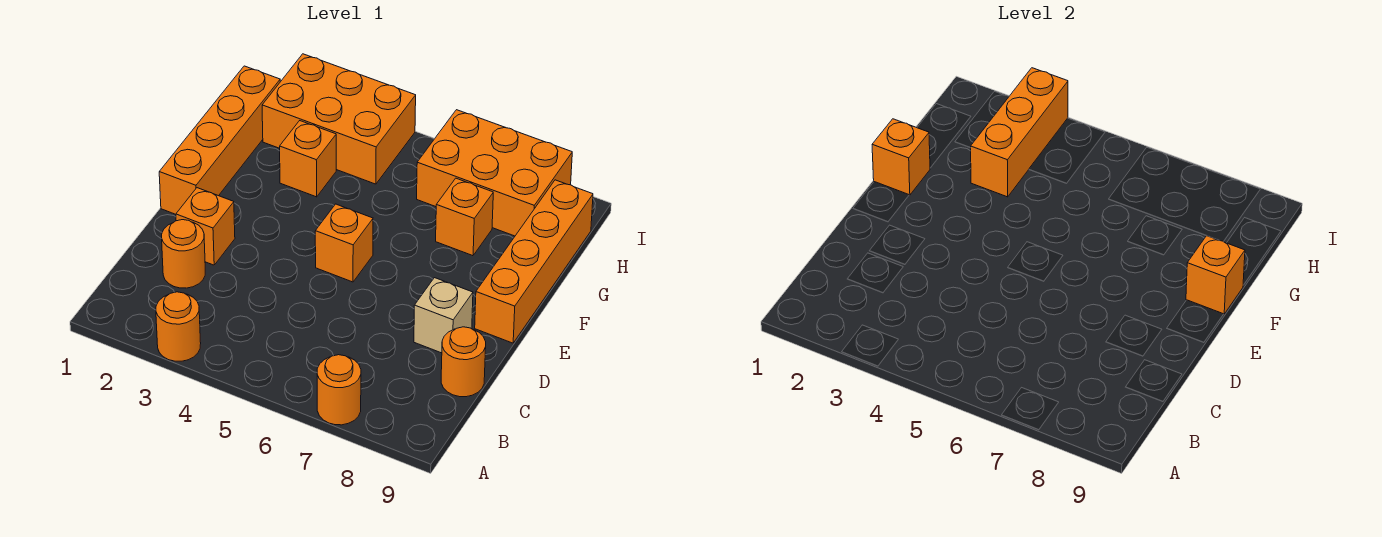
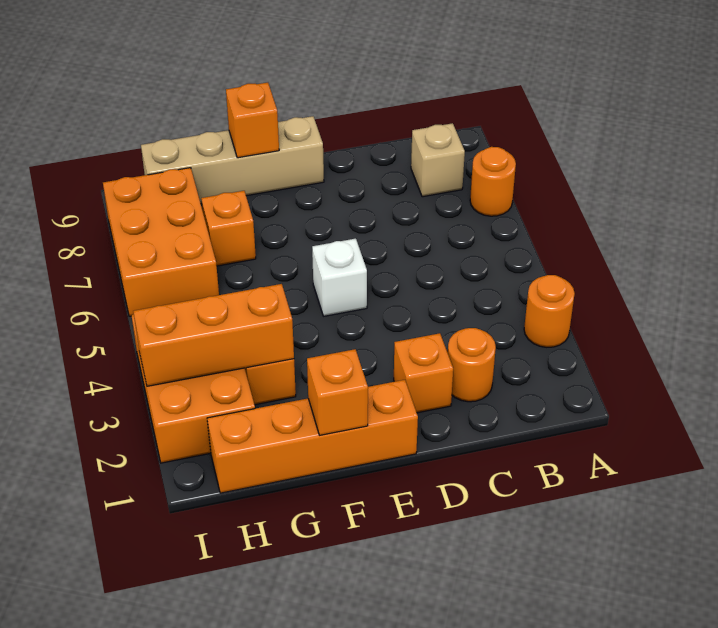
orange round brick C9 level 1 -> none
tan brick D8 level 1 -> tan brick B8 level 1
orange brick E5 level 1 -> white brick E5 level 1
orange brick E9:H9 level 1 -> tan brick E9:H9 level 1

